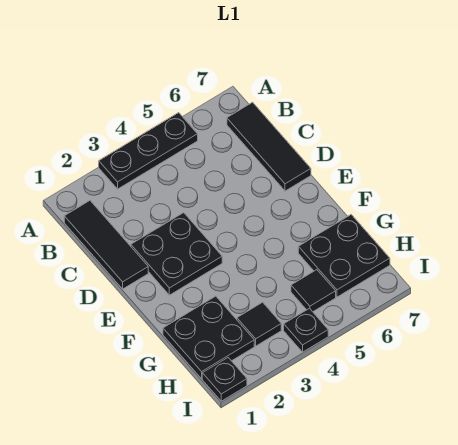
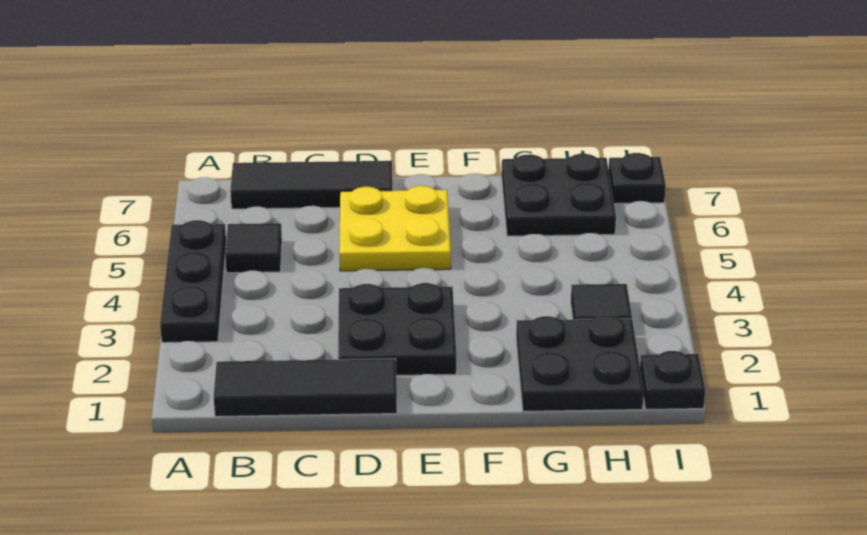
none -> yellow plate D5:E6 level 1
black tile H5 level 1 -> black tile B5 level 1
black plate I4 level 1 -> black plate I7 level 1

